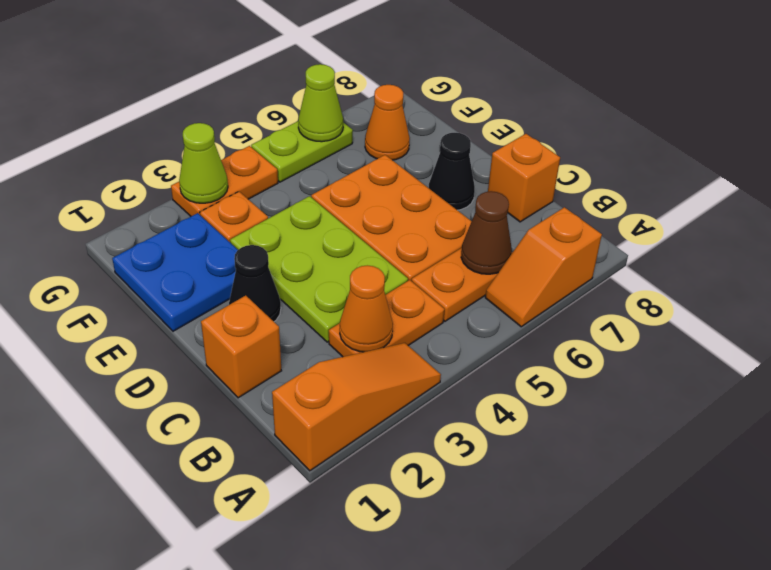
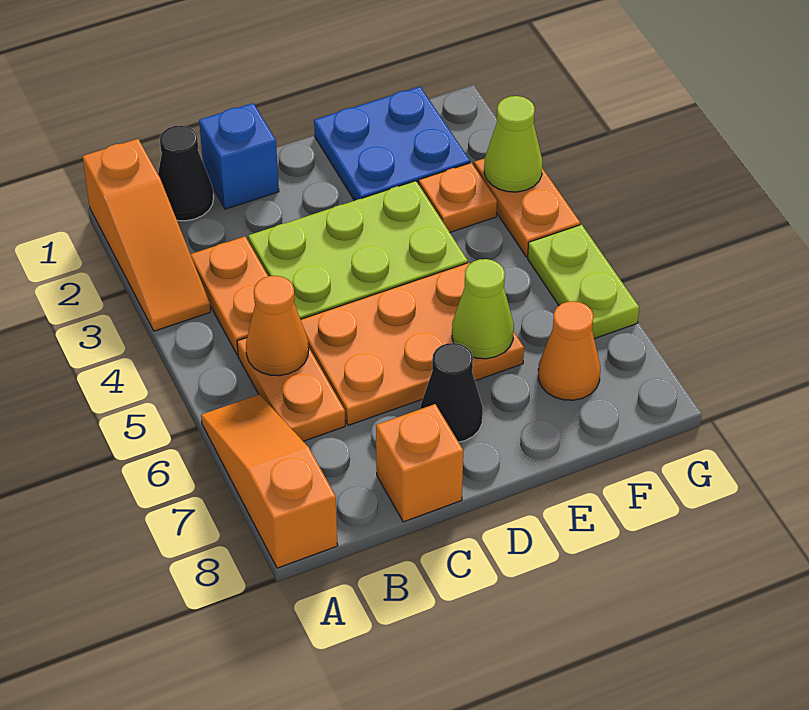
orange slope A6:A7 level 1 top 7 -> orange slope A6:A8 level 1 top 8
orange cone B3 level 2 -> orange cone B5 level 2
brown cone B6 level 2 -> none
orange brick C1 level 1 -> blue brick C1 level 1
black cone D2 level 1 -> black cone B1 level 1
lime cone G6 level 2 -> lime cone E6 level 2

